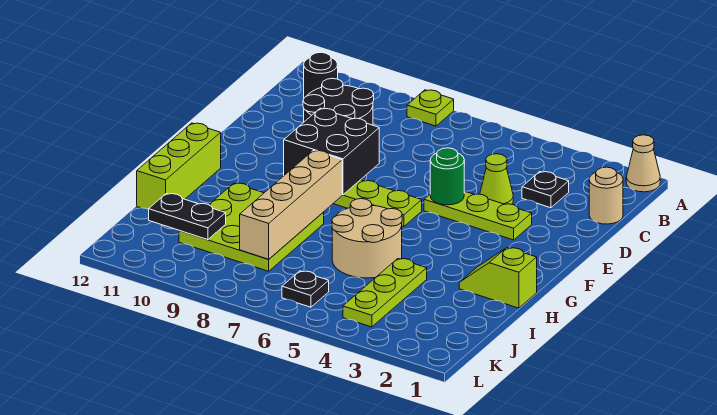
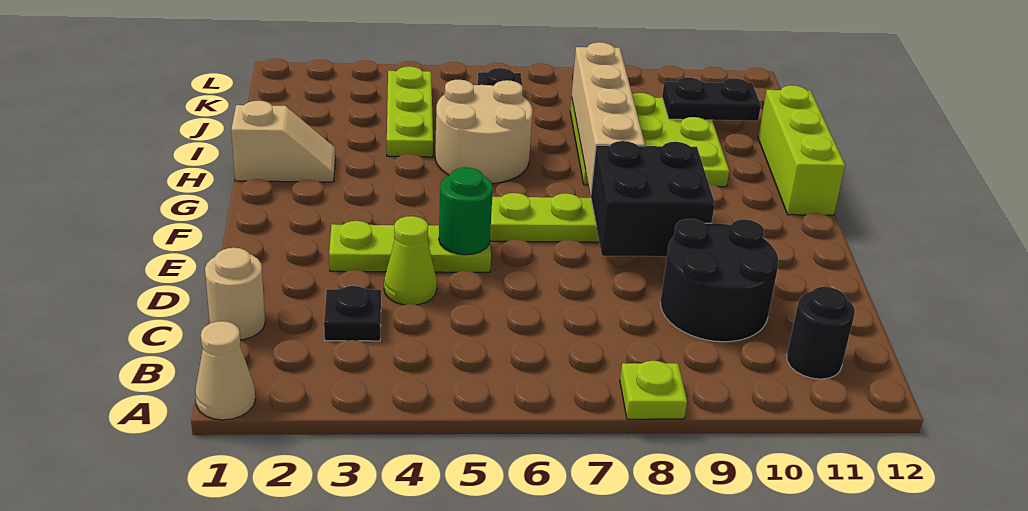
lime slope H1:H2 level 1 top 1 -> tan slope H1:H2 level 1 top 1

